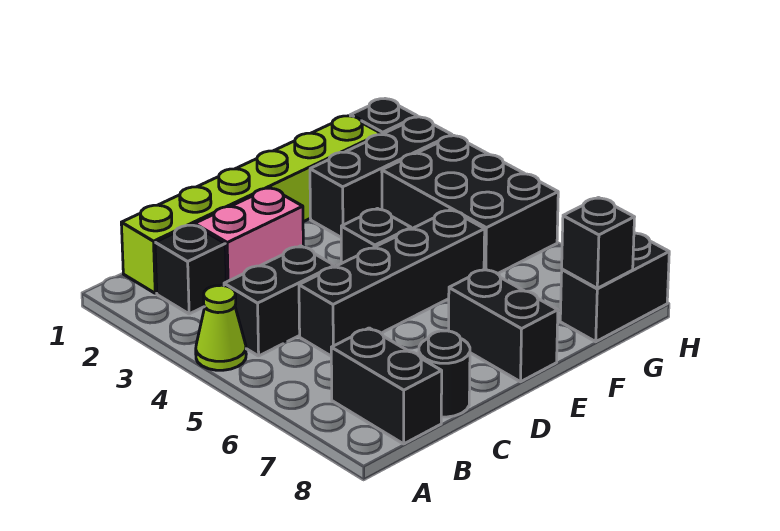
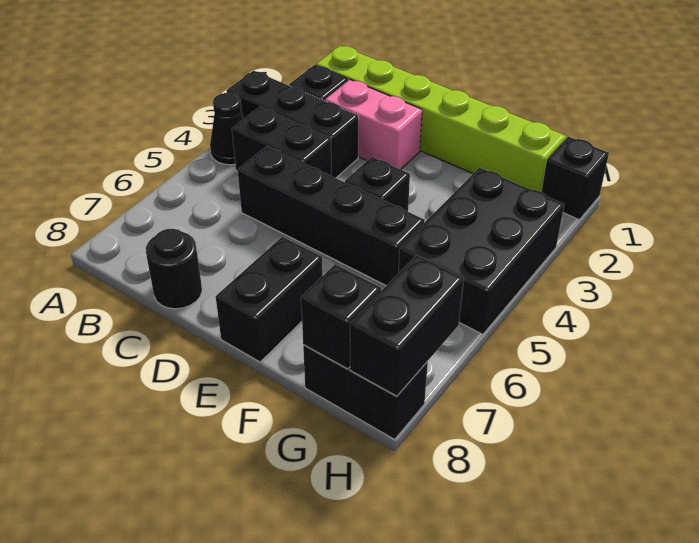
lime cone A4 level 1 -> black cone A4 level 1
black brick B7:B8 level 1 -> black brick H7:H8 level 2
black brick F2:H2 level 1 -> black brick A3:C3 level 1

